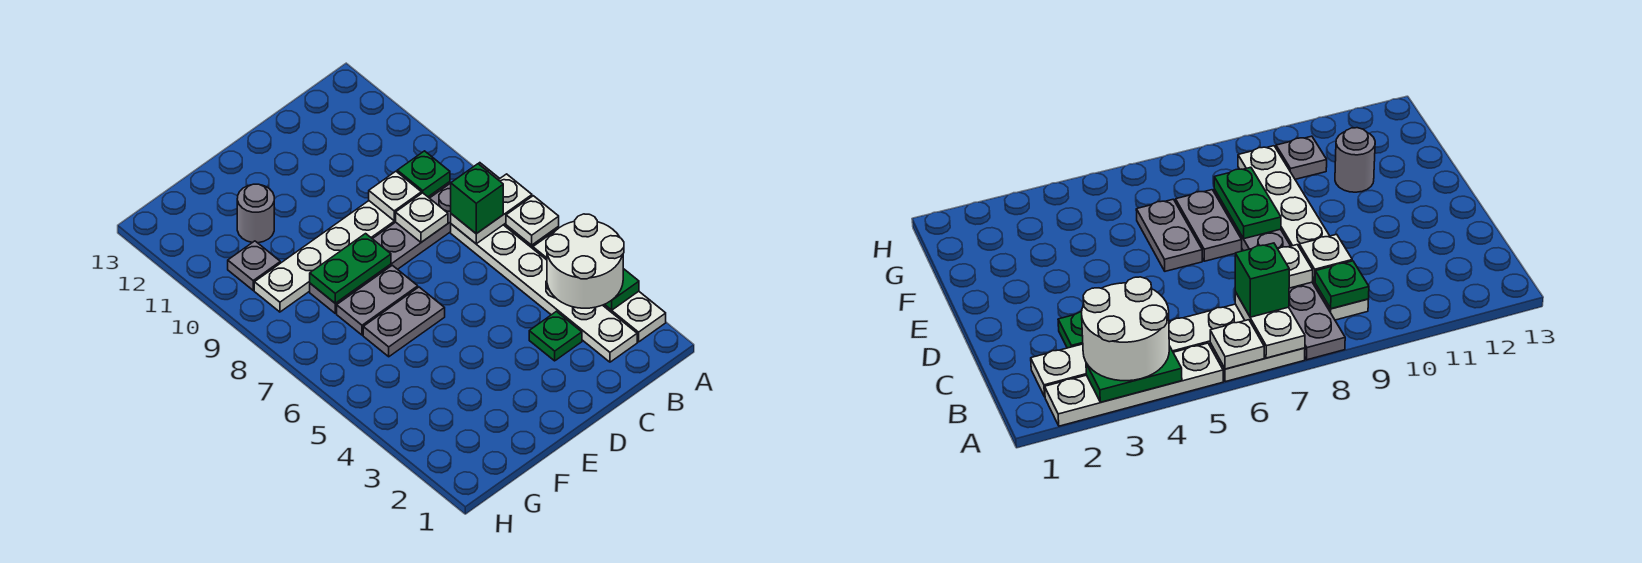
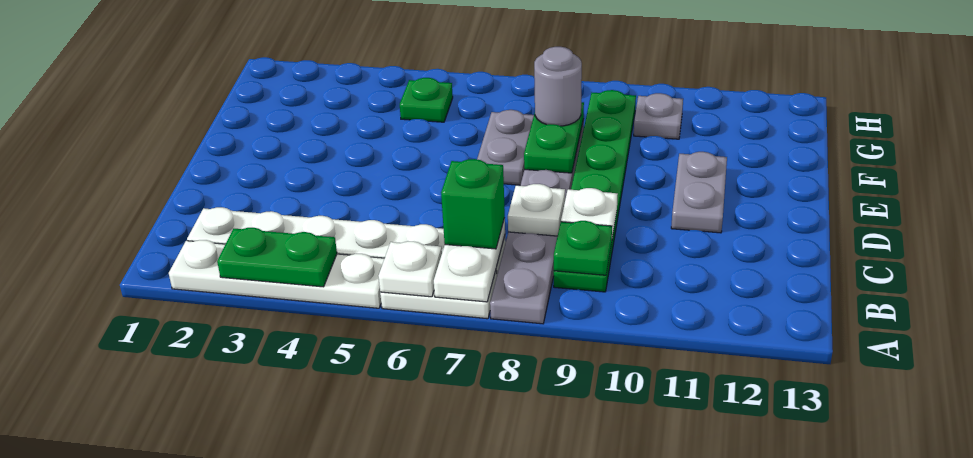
white round brick A3:B4 level 3 -> none
white plate B9:G9 level 1 -> green plate B9:G9 level 1
green plate C3 level 1 -> green plate G5 level 1
grey plate E6:F6 level 1 -> grey plate D11:E11 level 1
grey round brick F11 level 1 -> grey round brick F8 level 3

